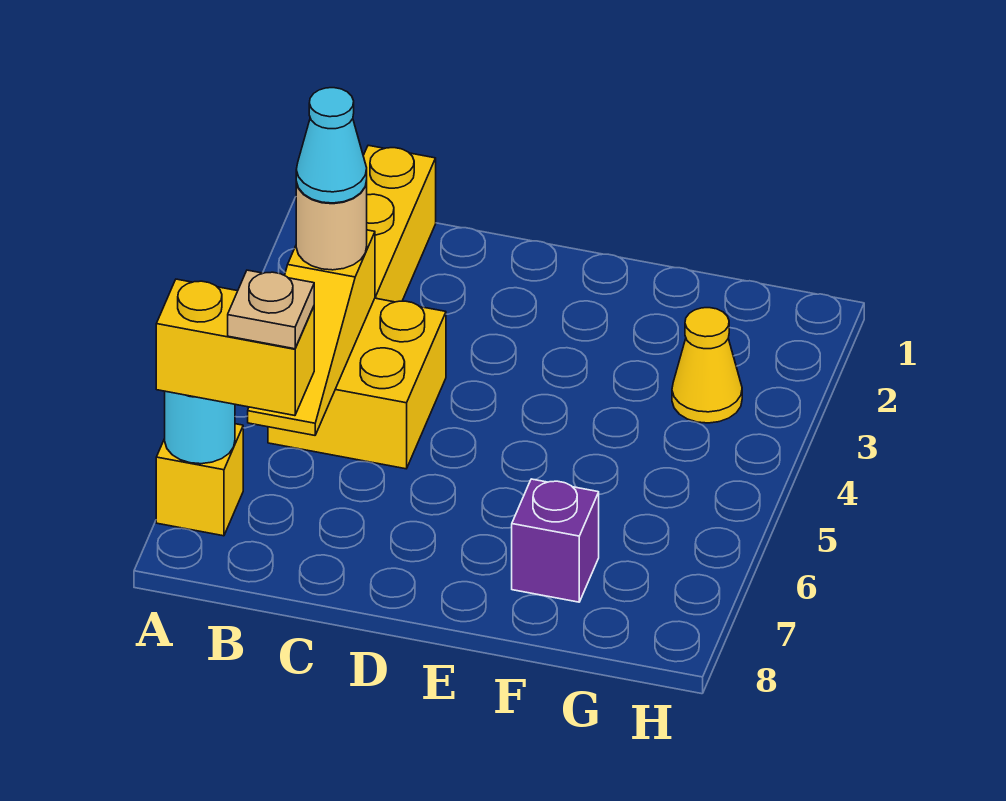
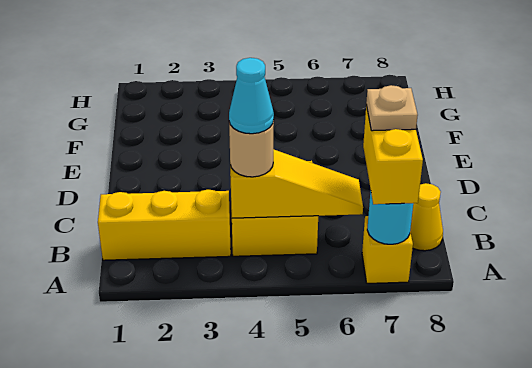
purple brick F7 level 1 -> none
yellow cone G3 level 1 -> yellow cone B8 level 1

